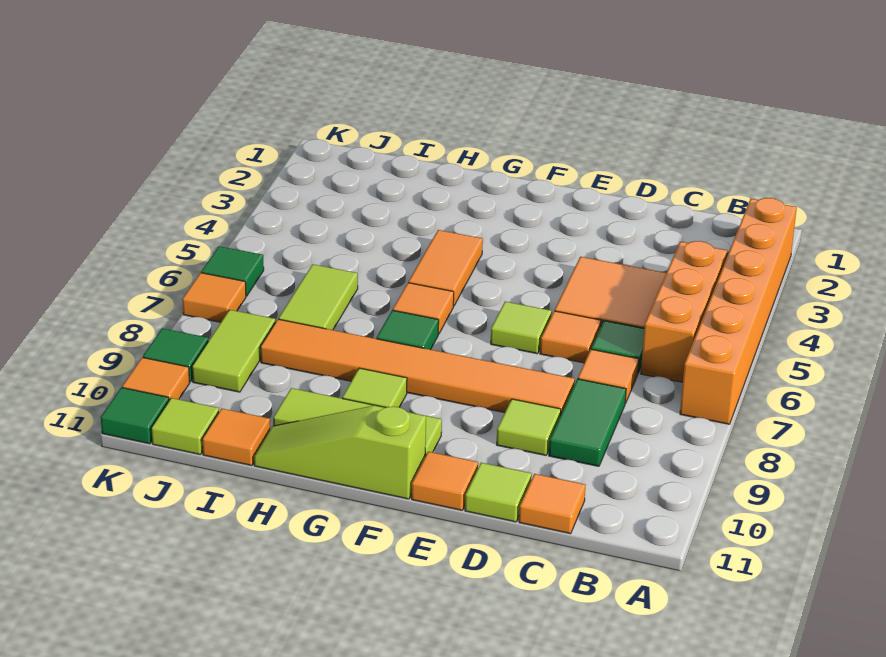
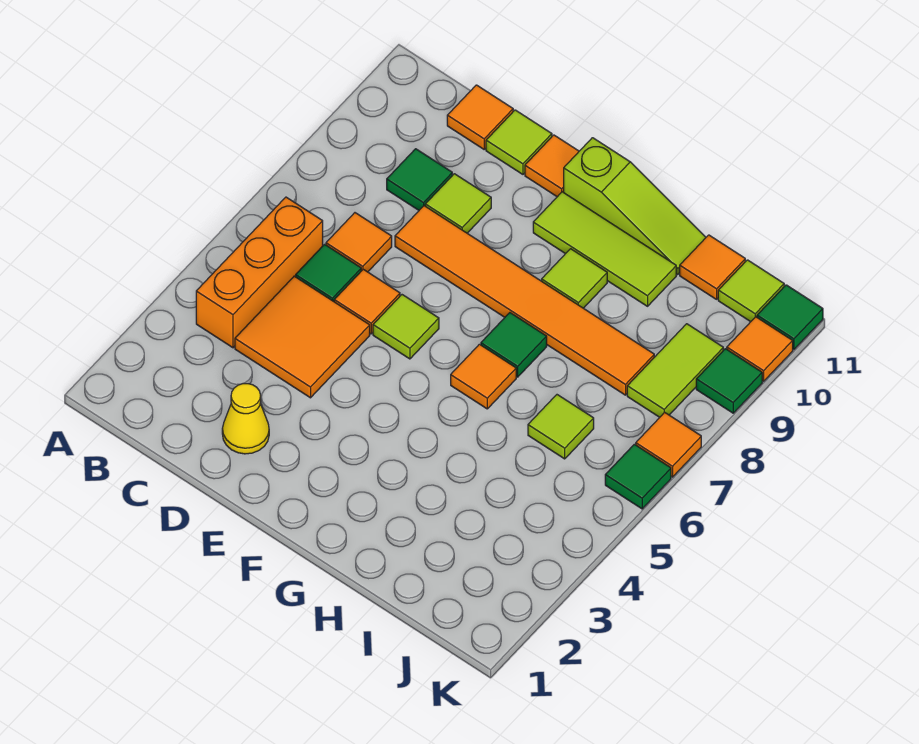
orange brick A2:A7 level 1 -> none
green tile C8:C9 level 1 -> green tile C9 level 1
none -> yellow cone D2 level 1
orange tile G4:G5 level 1 -> none
lime tile I6:I7 level 1 -> lime tile I6 level 1

